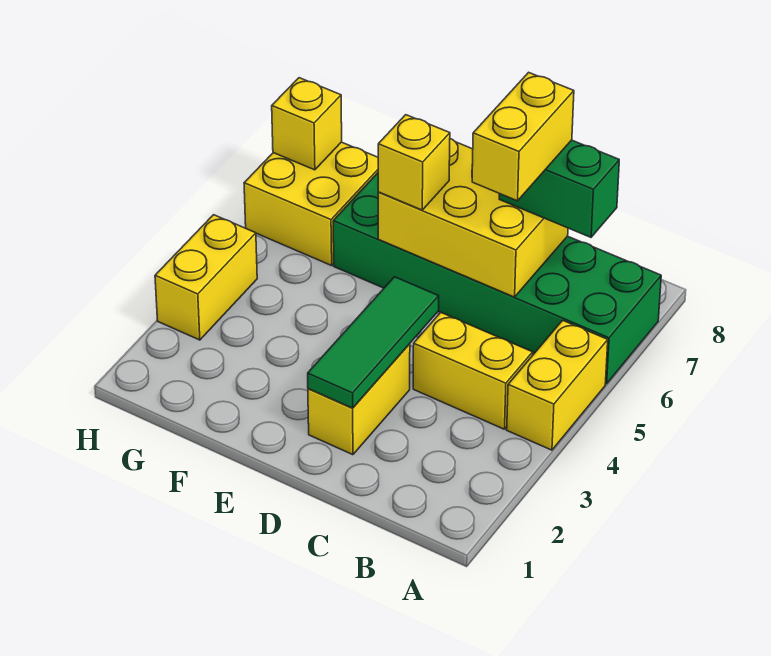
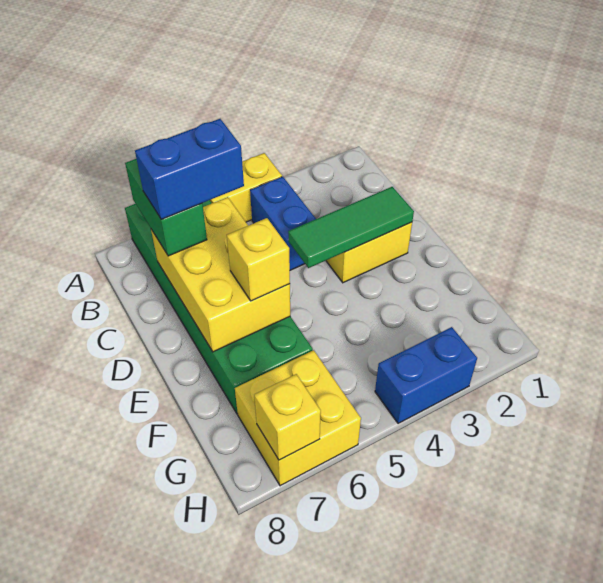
yellow brick B4:C4 level 1 -> blue brick B4:C4 level 1
yellow brick C6:C7 level 4 -> blue brick C6:C7 level 4
yellow brick H3:H4 level 1 -> blue brick H3:H4 level 1

